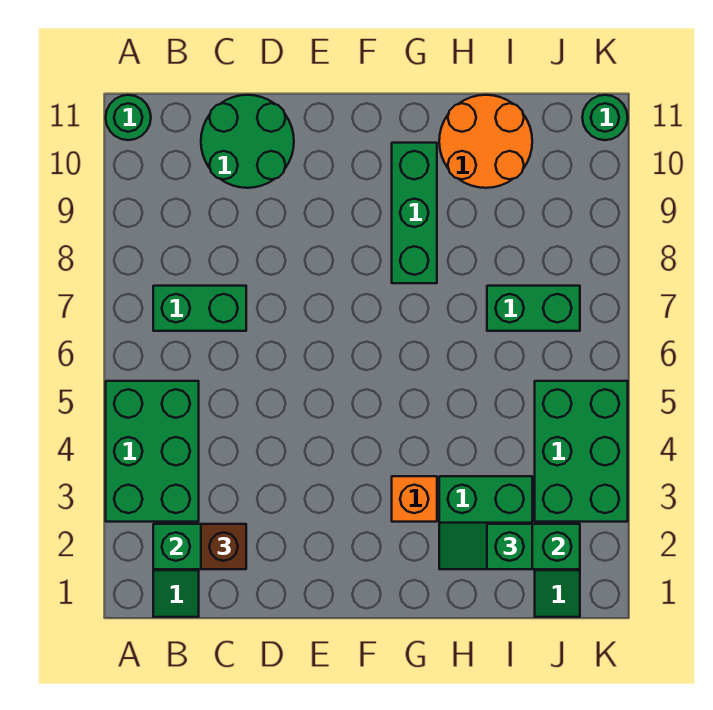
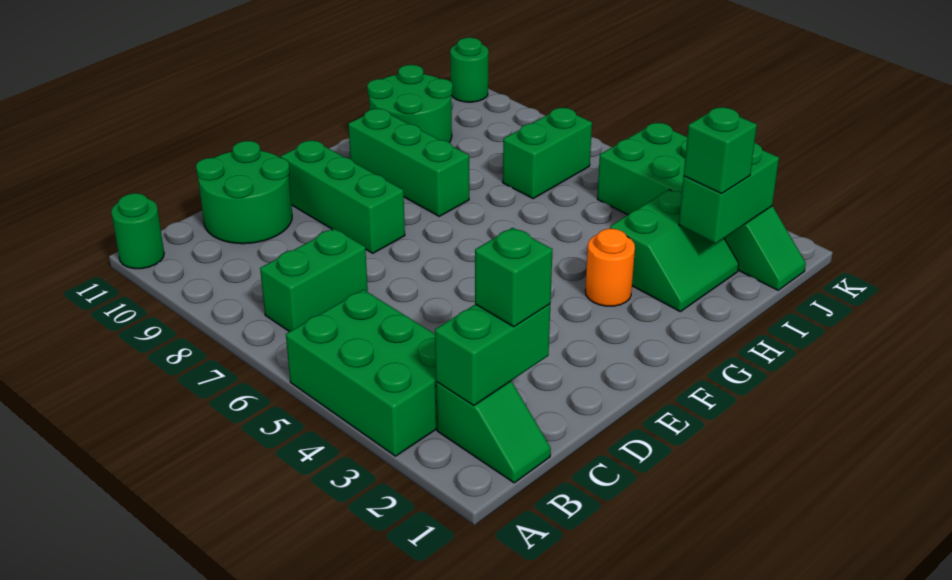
brown brick C2 level 3 -> green brick C2 level 3
none -> green brick E8:E10 level 1
orange brick G3 level 1 -> orange round brick G3 level 1
orange round brick H10:I11 level 1 -> green round brick H10:I11 level 1

